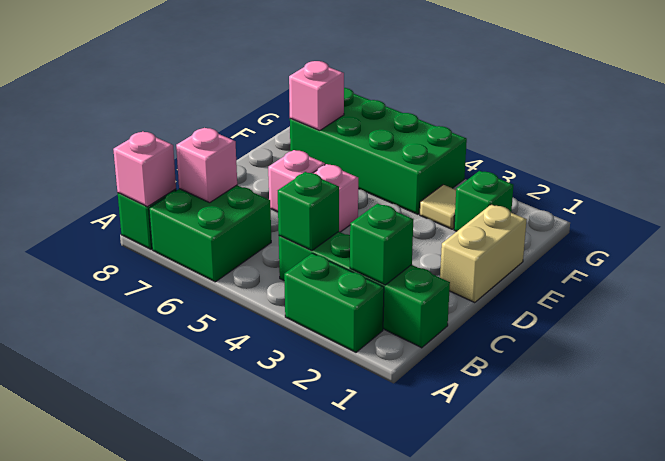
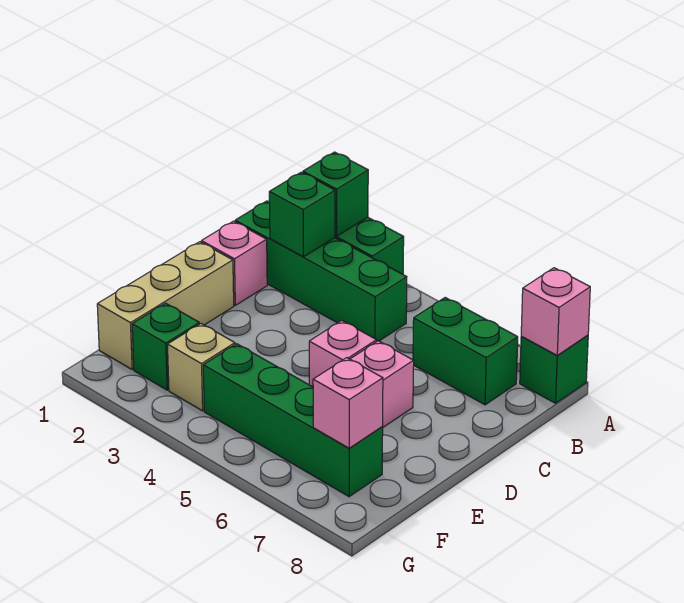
green brick A6:B7 level 1 -> green brick B6:B7 level 1
green brick B4 level 2 -> green brick A2 level 2
pink brick B7 level 2 -> pink brick C1 level 1
tan brick D1:E1 level 1 -> tan brick D1:F1 level 1
tan tile F3 level 1 -> tan brick F3 level 1
green brick F4:G7 level 1 -> green brick F4:F7 level 1

